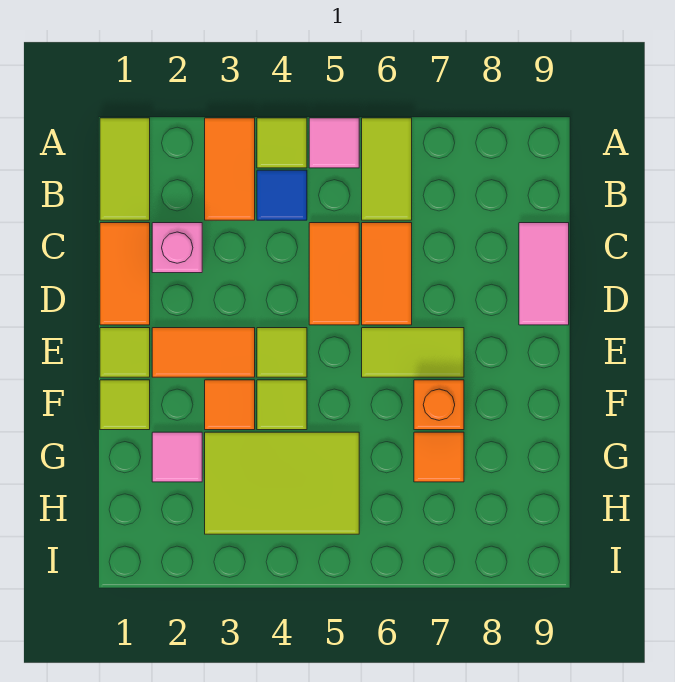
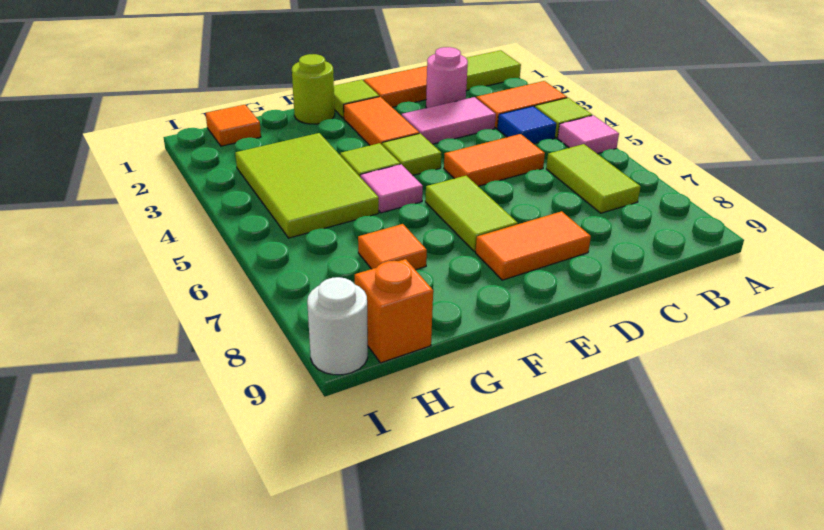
lime tile A6:B6 level 1 -> lime tile B6:B7 level 1
pink brick C2 level 1 -> pink round brick C2 level 1
orange tile C6:D6 level 1 -> orange tile D8:E8 level 1
pink tile C9:D9 level 1 -> pink tile C3:D3 level 1
lime tile F1 level 1 -> lime round brick F1 level 1
orange tile F3 level 1 -> orange tile H1 level 1
orange brick F7 level 1 -> orange brick H9 level 1
pink tile G2 level 1 -> pink tile F5 level 1
none -> white round brick I9 level 1

